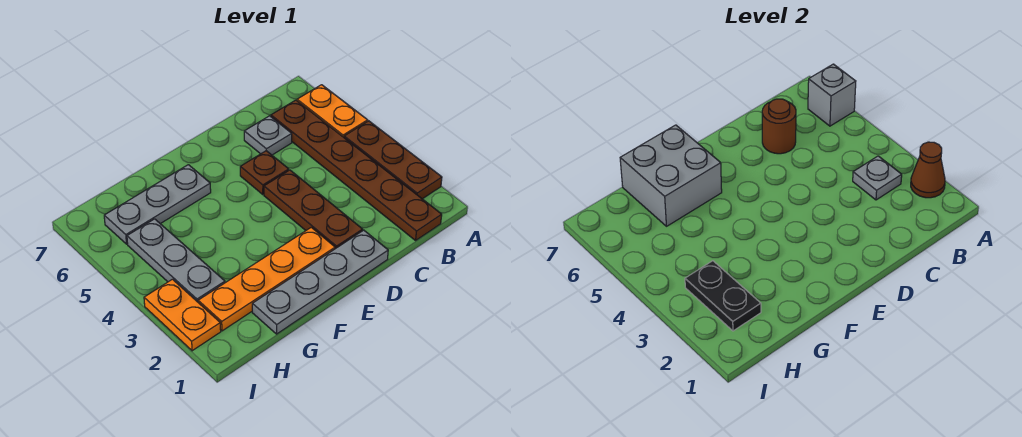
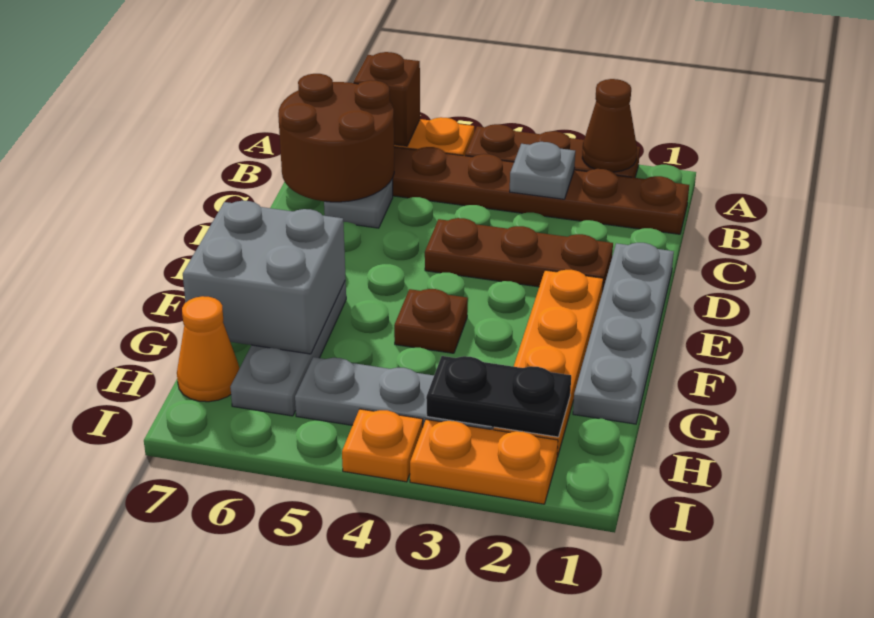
grey brick A6 level 2 -> brown brick A6 level 2
brown round brick C6 level 2 -> brown round brick B6:C7 level 2
brown plate D5 level 1 -> brown plate F4 level 1
none -> orange cone H7 level 1
none -> orange plate I4 level 1

